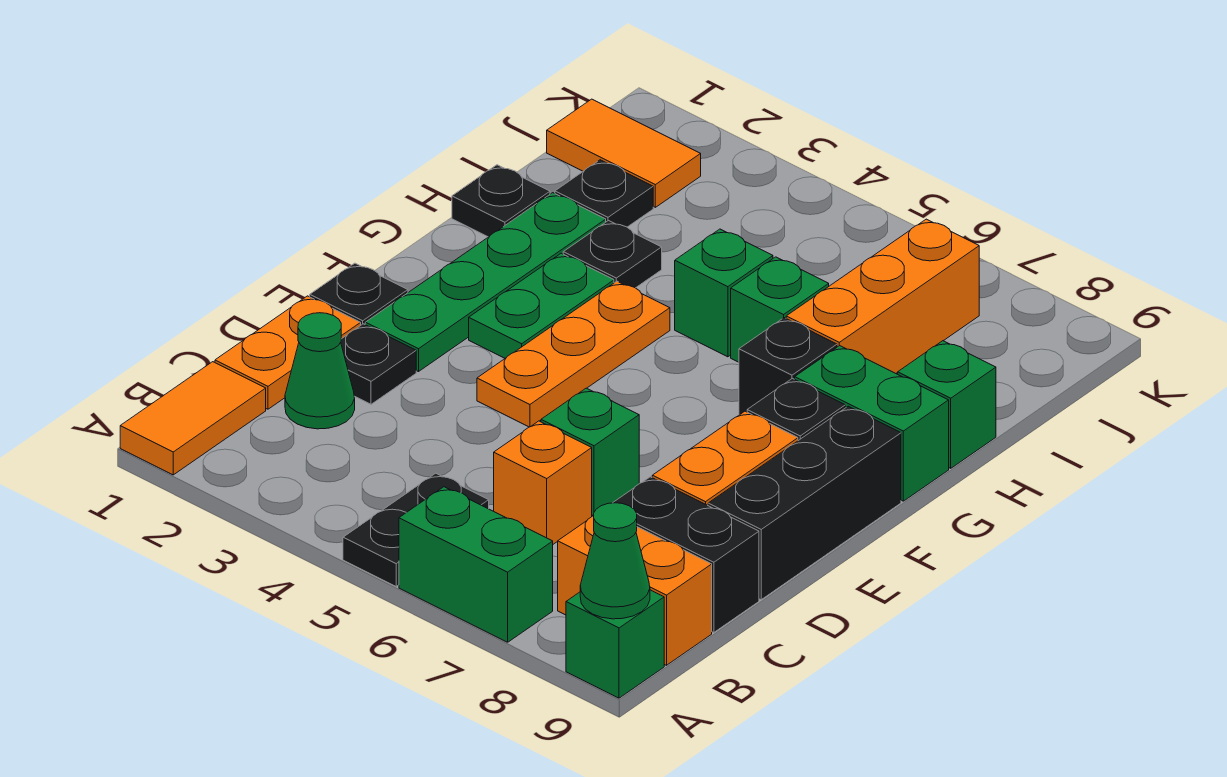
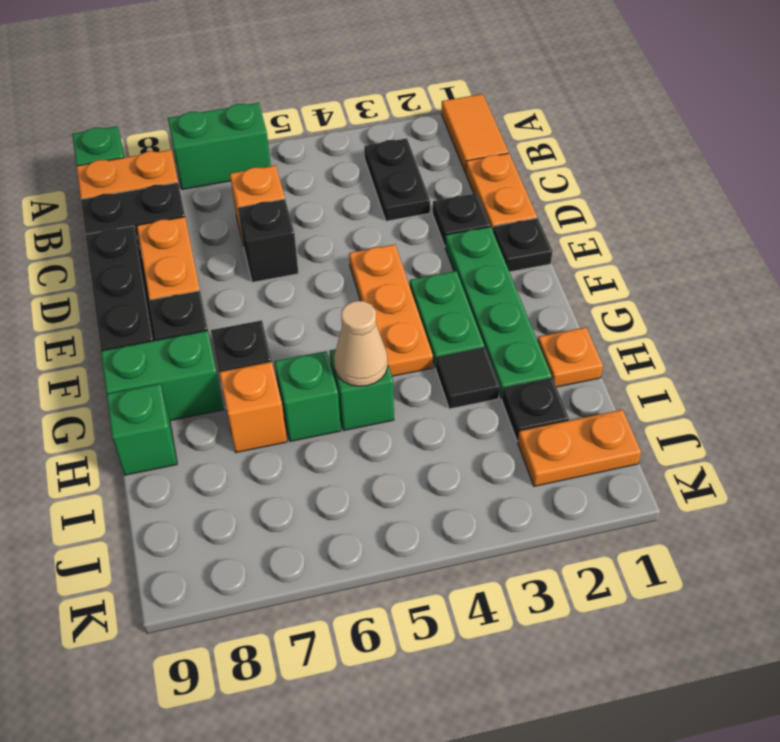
black plate A5:B5 level 1 -> black plate B3:C3 level 1
green cone A9 level 2 -> none
green cone C2 level 1 -> none
green brick D6 level 1 -> black brick D6 level 1
black plate H1 level 1 -> orange plate H1 level 1
black plate H3 level 1 -> black tile H3 level 1
none -> tan cone H5 level 2
orange brick H7:J7 level 1 -> orange brick H7 level 1
orange tile J1:J2 level 1 -> orange plate J1:J2 level 1

